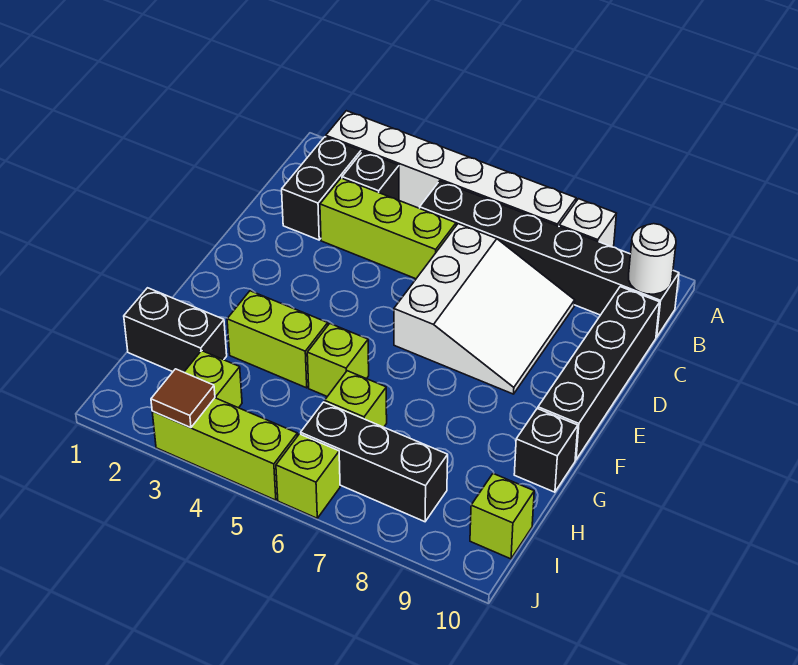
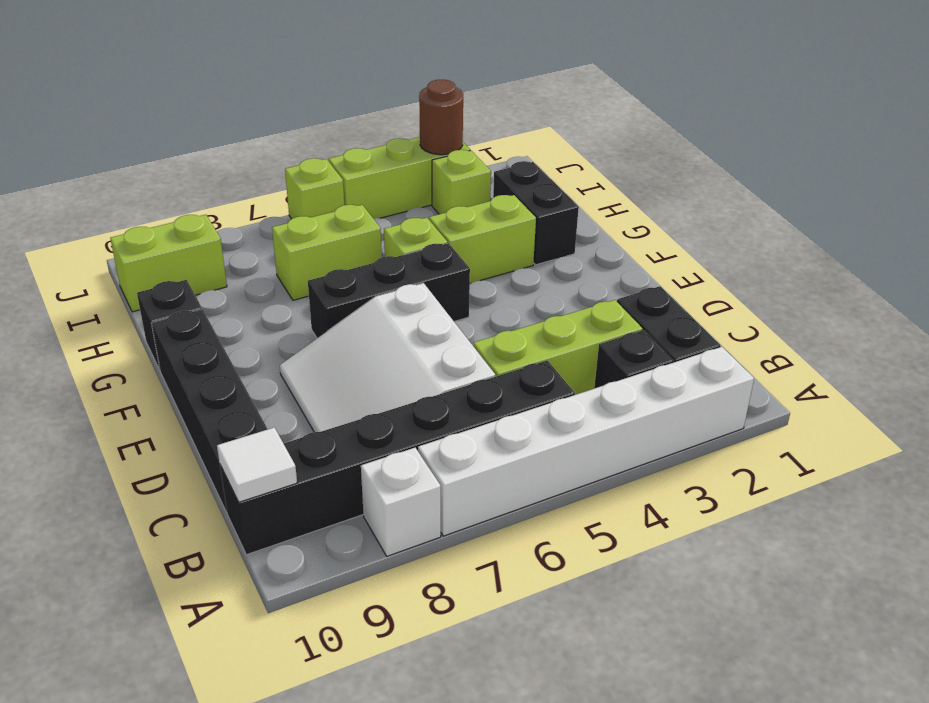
white round brick B10 level 2 -> white tile B10 level 2
black brick H1:H2 level 1 -> black brick G2:H2 level 1
lime brick H6 level 1 -> lime brick H6:H7 level 1
black brick I6:I8 level 1 -> black brick F5:F7 level 1
lime brick I10 level 1 -> lime brick I9:I10 level 1
brown tile J3 level 2 -> brown round brick J3 level 2

